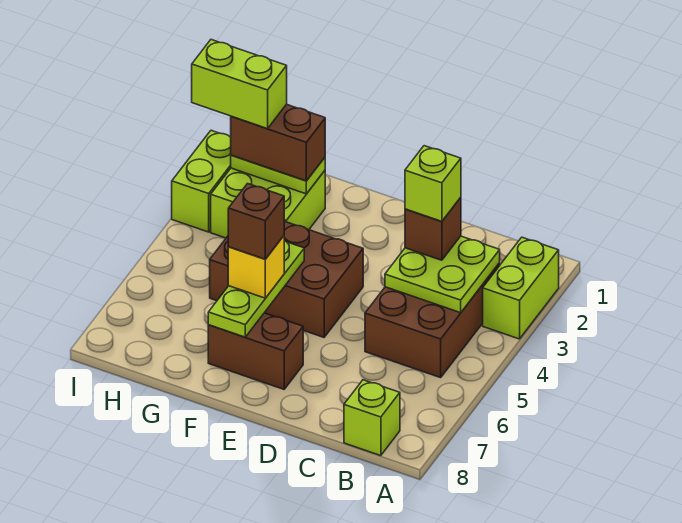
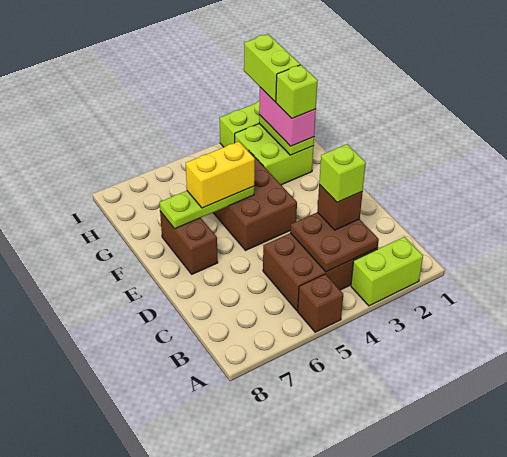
lime plate B3:C4 level 2 -> brown plate B3:C4 level 2
lime brick B8 level 1 -> lime brick G2 level 4
yellow brick F6 level 3 -> yellow brick F5:F6 level 3
brown brick F6 level 4 -> brown brick A5 level 1
brown brick G2:H2 level 3 -> pink brick G2:H2 level 3

